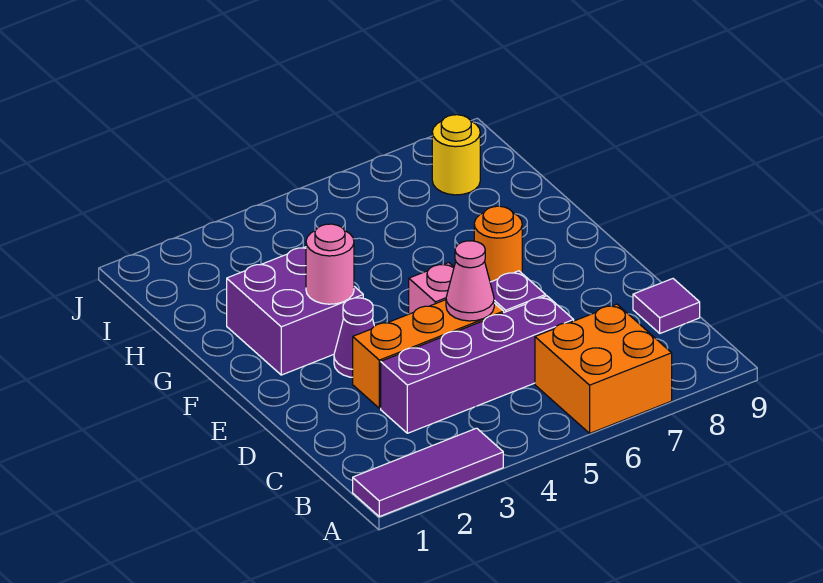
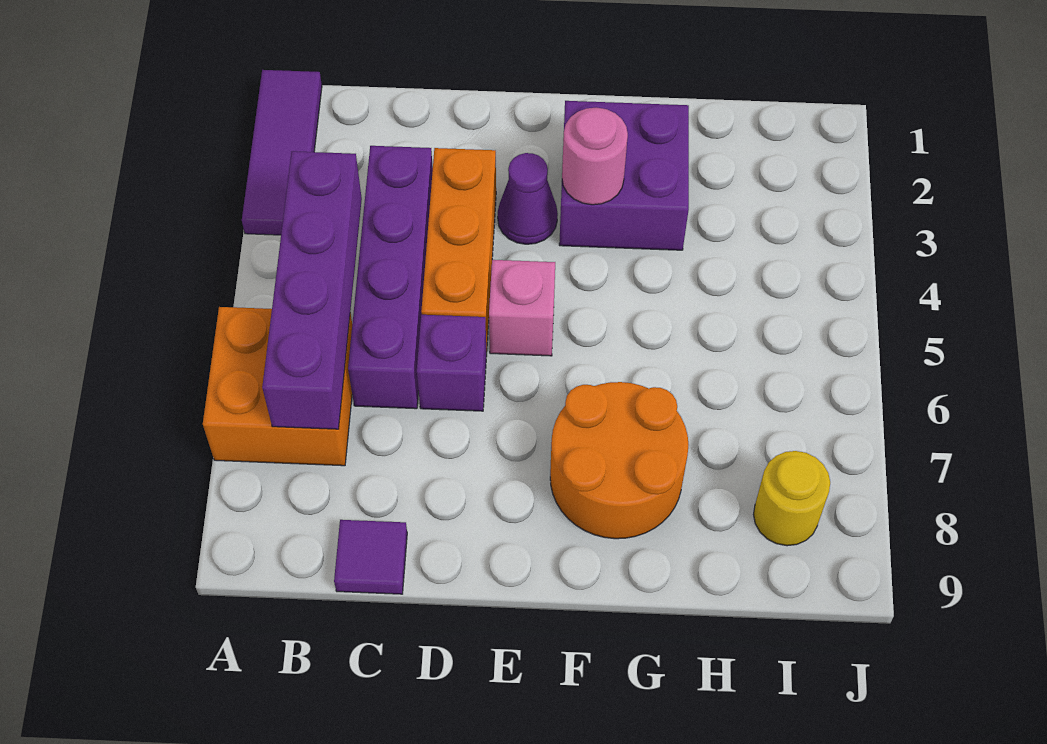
none -> purple brick B4:B7 level 2
pink cone D5 level 2 -> none
orange round brick F7 level 1 -> orange round brick F7:G8 level 1

